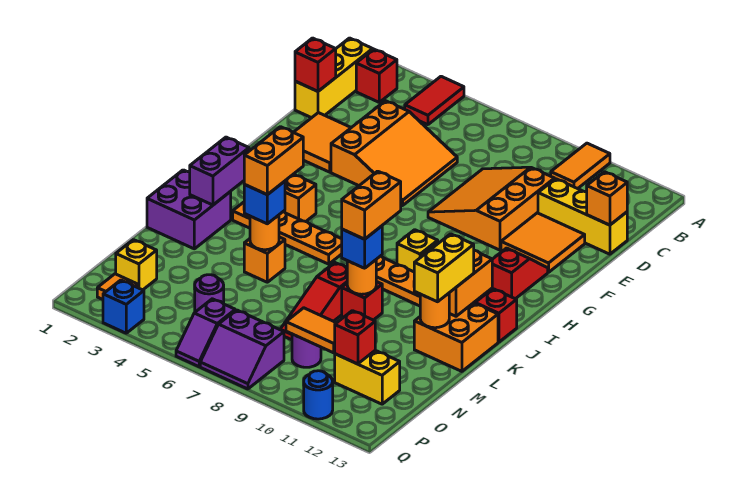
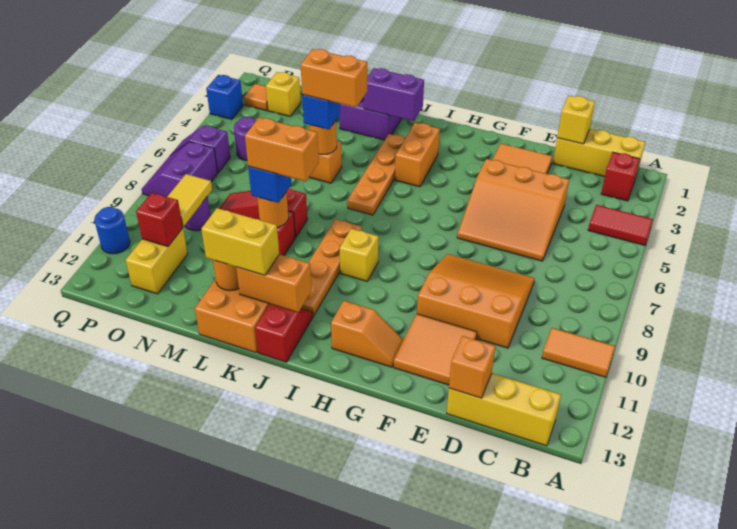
red brick D1 level 2 -> yellow brick D1 level 2
yellow brick D11:D13 level 1 -> yellow brick B13:D13 level 1
red slope G12:H12 level 1 top H -> orange slope G12:H12 level 1 top H
orange tile O9:O10 level 2 -> yellow tile O9:O10 level 2

